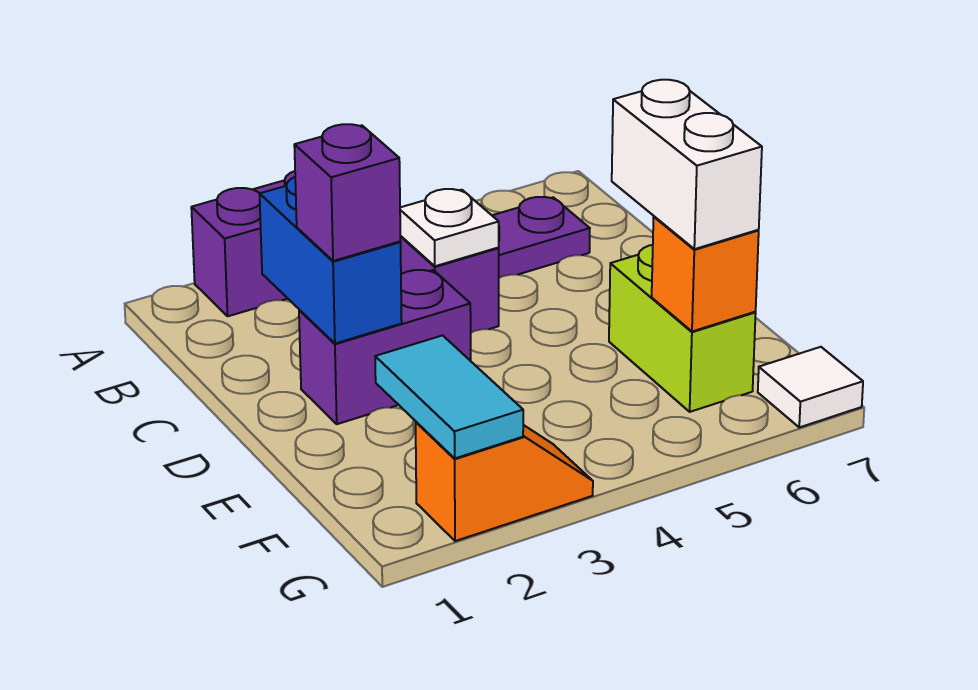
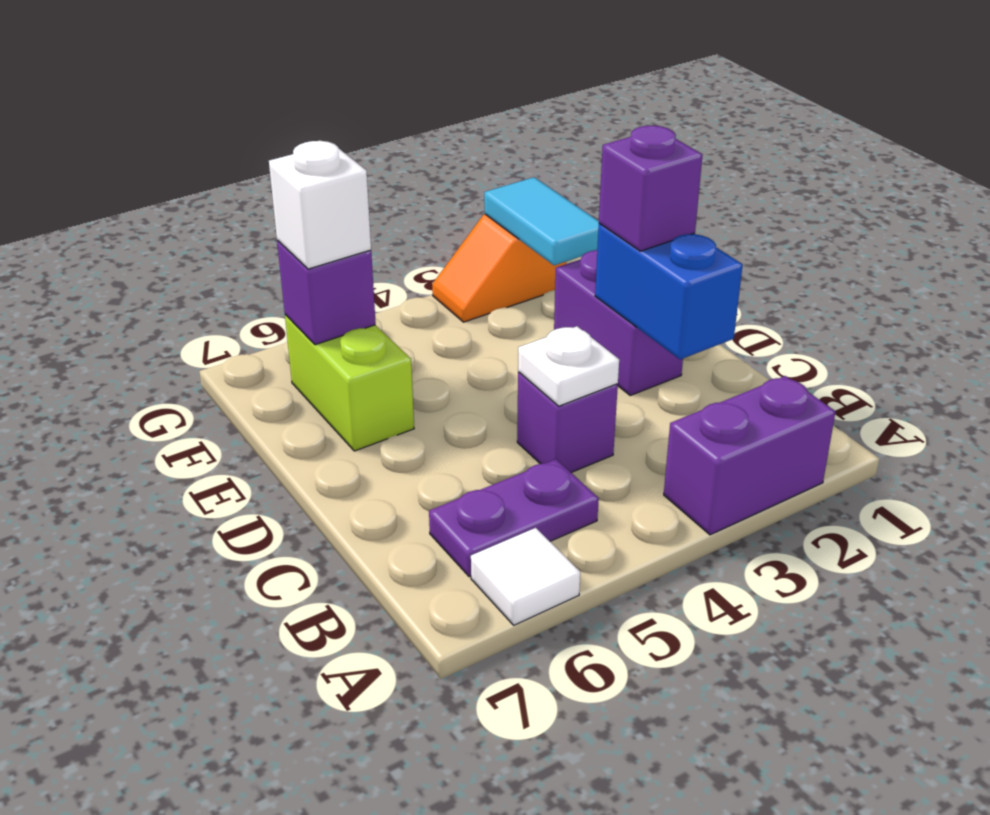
purple brick D2:D3 level 1 -> purple brick D2:E2 level 1
white brick E6:F6 level 3 -> white brick F6 level 3
orange brick F6 level 2 -> purple brick F6 level 2
white tile G7 level 1 -> white tile A6 level 1

